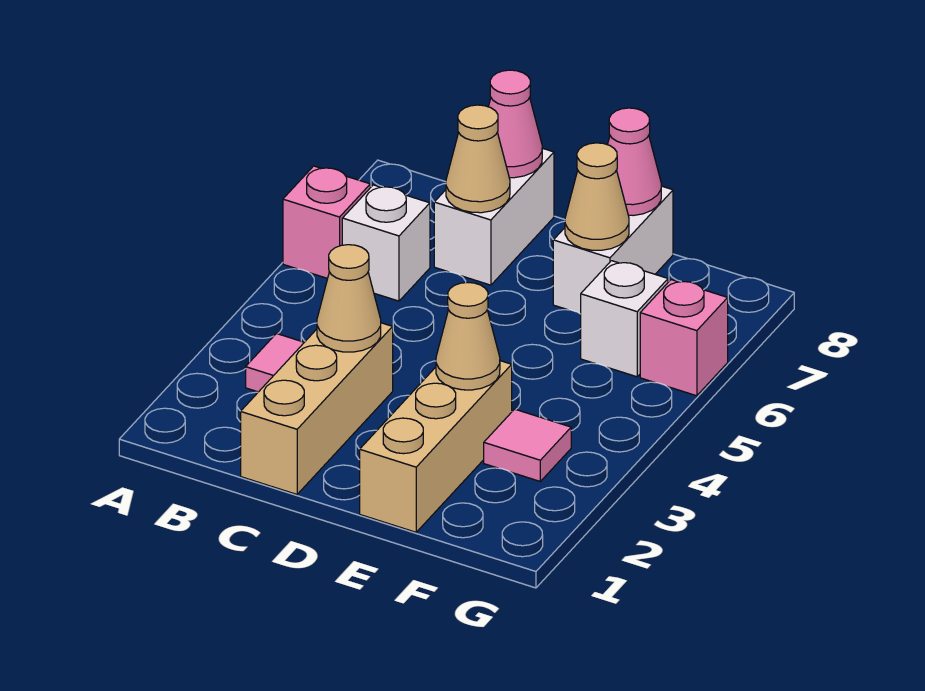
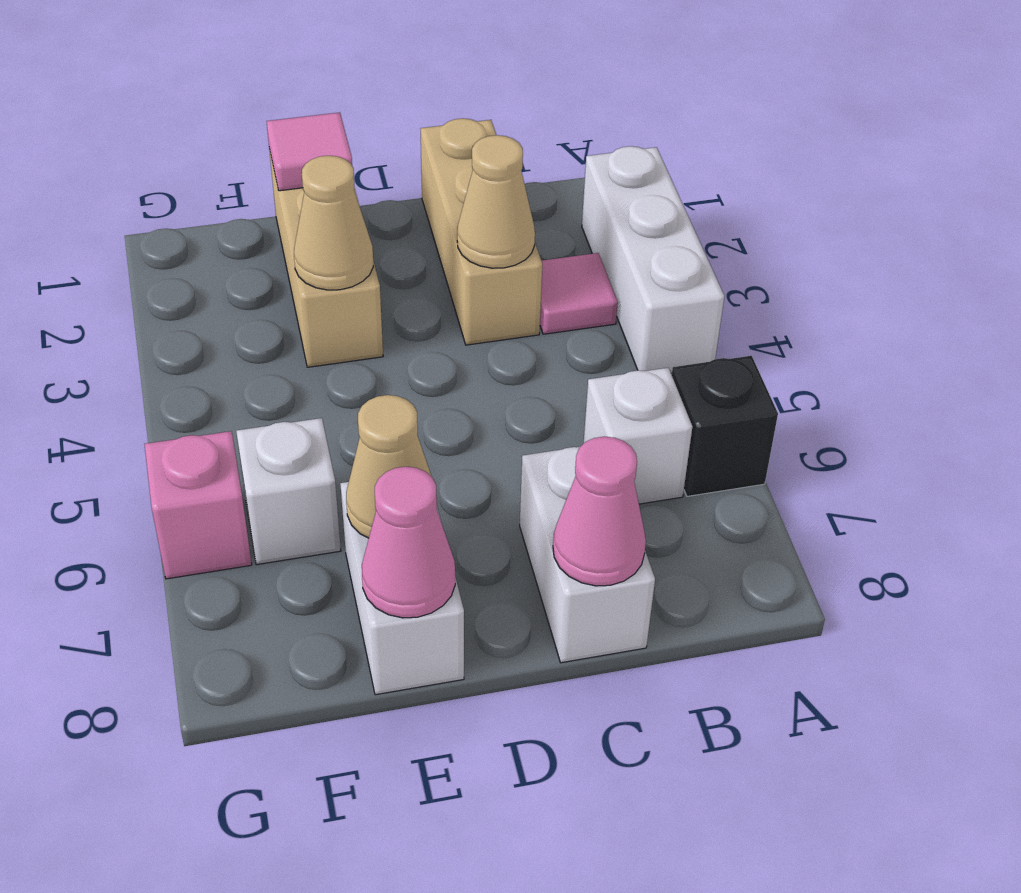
none -> white brick A2:A4 level 1
pink brick A6 level 1 -> black brick A6 level 1
tan cone C7 level 2 -> none
pink tile F3 level 1 -> pink tile E1 level 2

